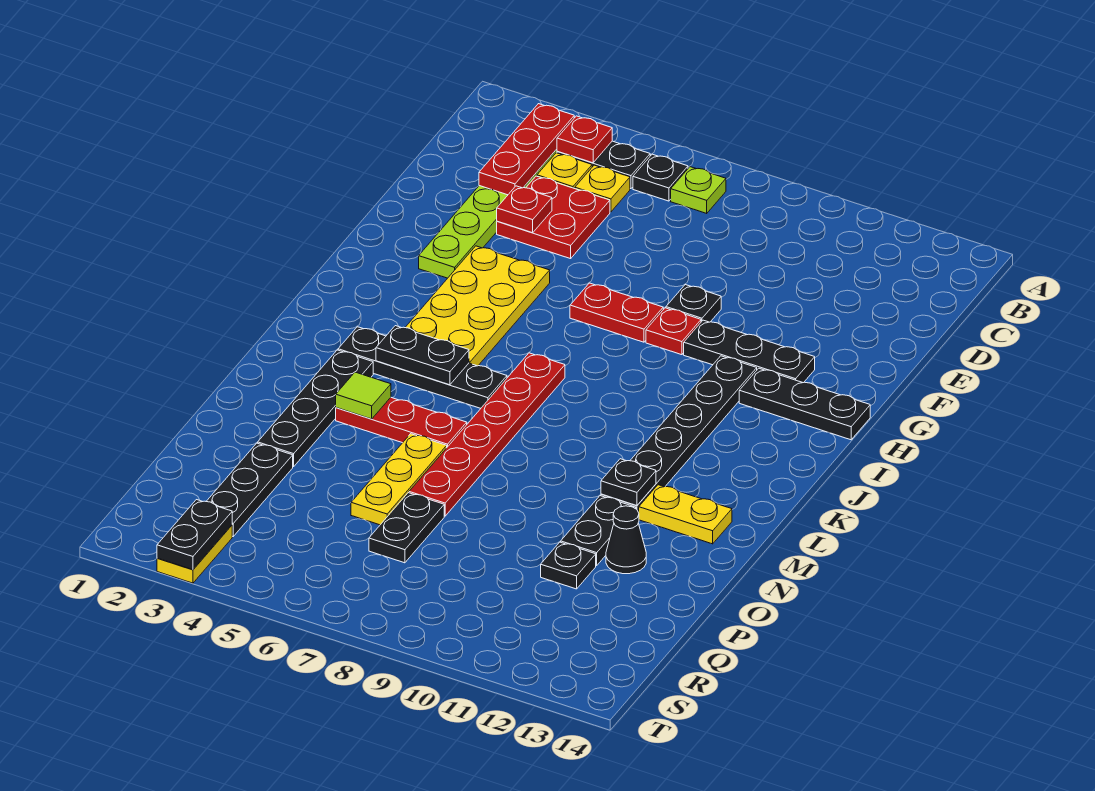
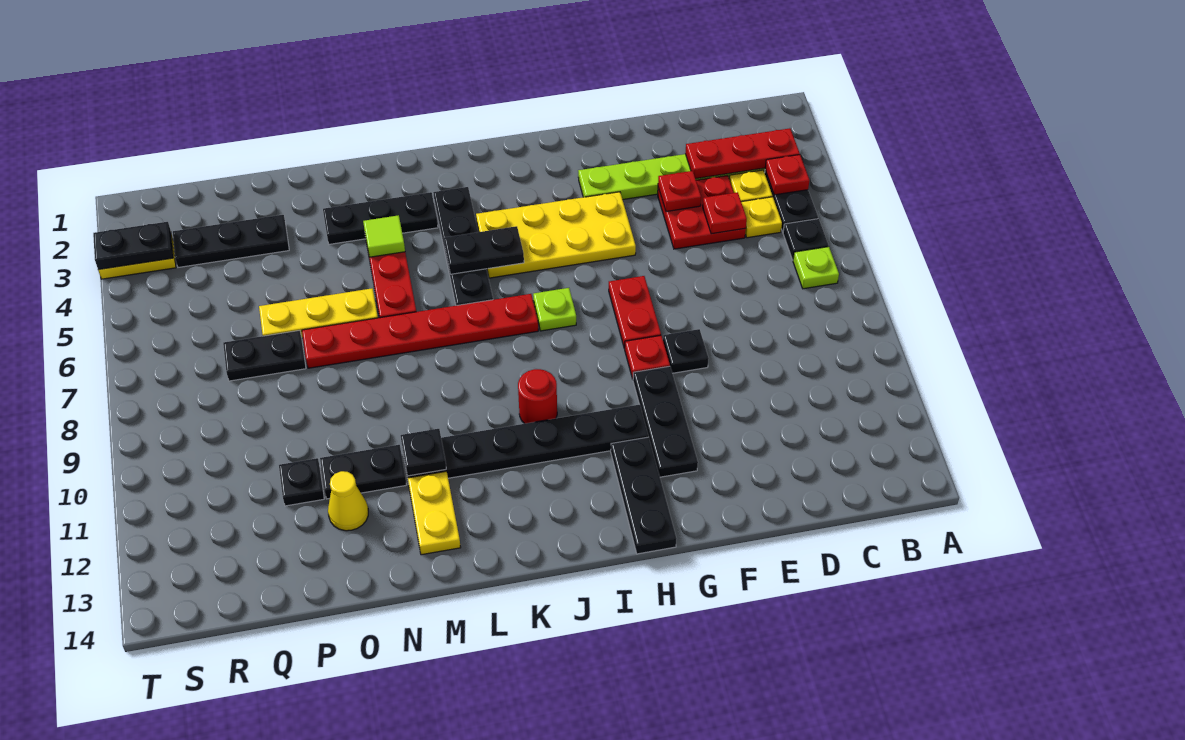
none -> red plate D5 level 2
none -> lime plate I7 level 1
none -> red round brick J10 level 1
black plate K4:K5 level 2 -> black plate J5:K5 level 2
black plate L3:O3 level 1 -> black plate L3:N3 level 1
black cone O12 level 1 -> yellow cone O12 level 1

